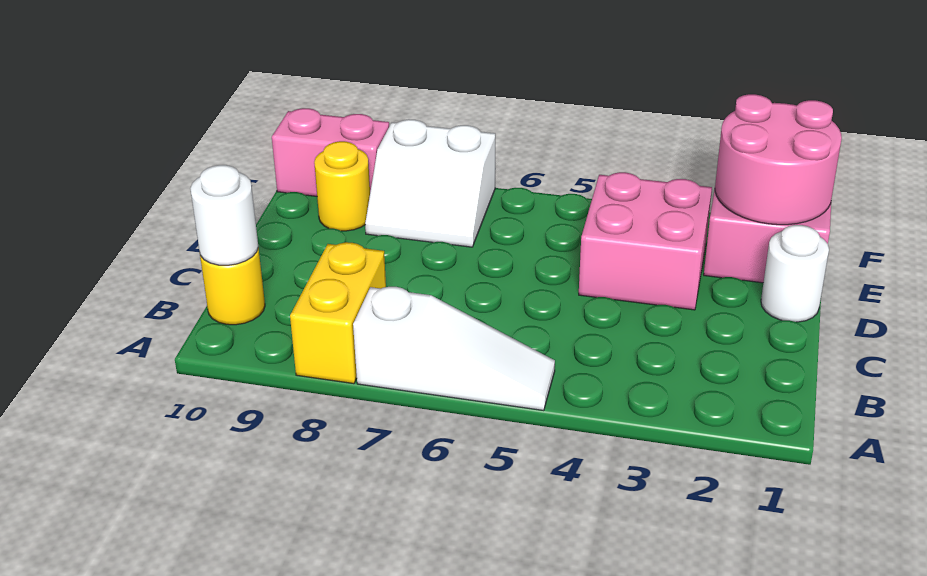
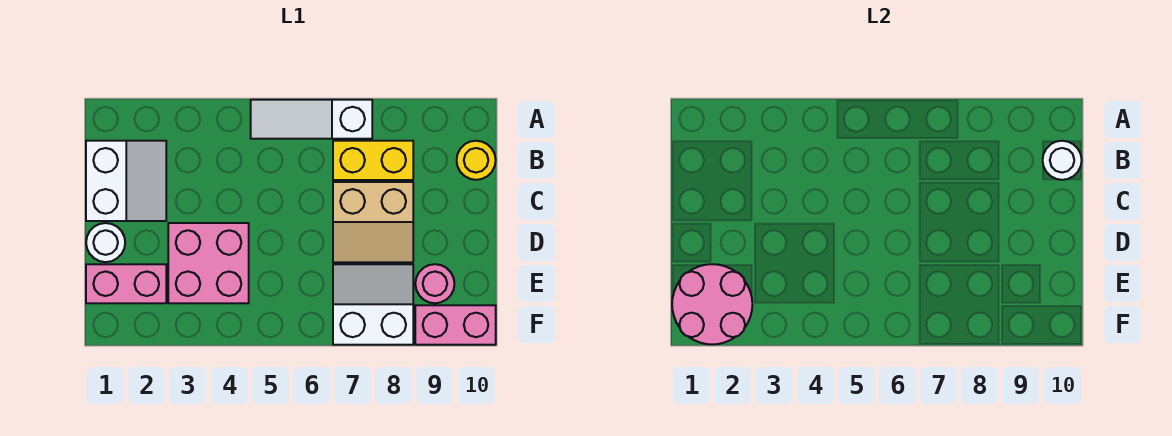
yellow brick A8:B8 level 1 -> yellow brick B7:B8 level 1
none -> white slope B1:C2 level 1 top 1
none -> tan slope C7:D8 level 1 top C
yellow round brick E9 level 1 -> pink round brick E9 level 1

